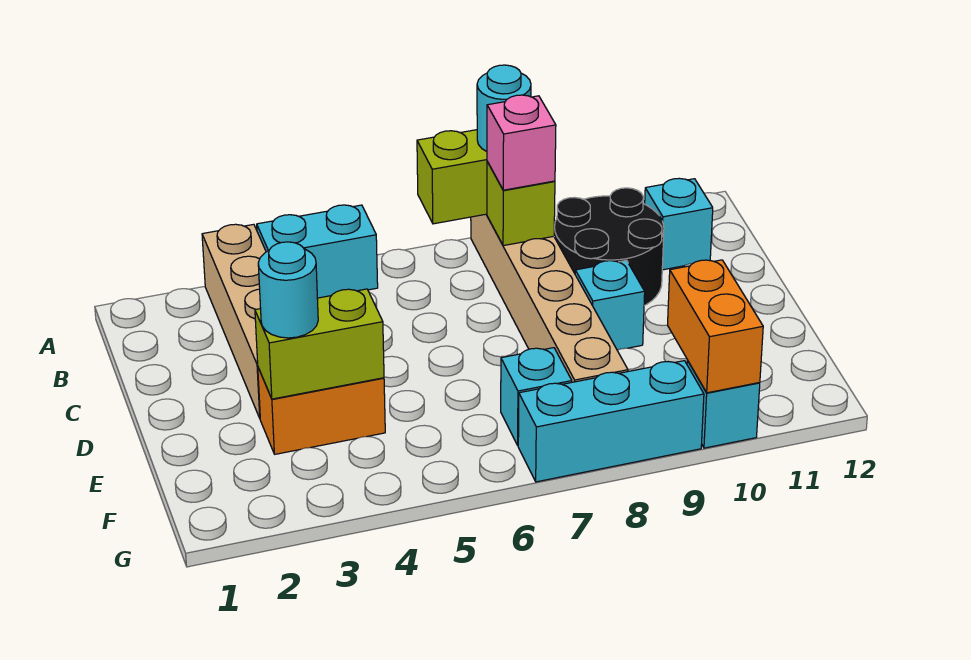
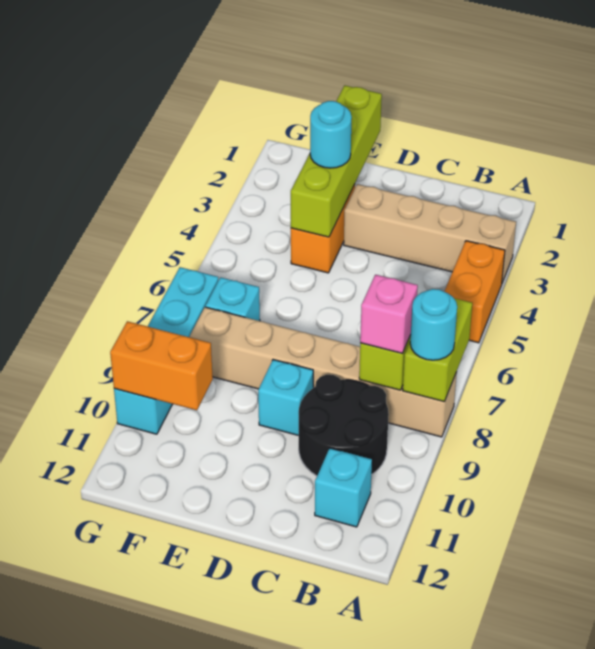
cyan brick A4:A5 level 1 -> orange brick A4:A5 level 1
lime brick E3:E4 level 2 -> lime brick E1:E4 level 2

